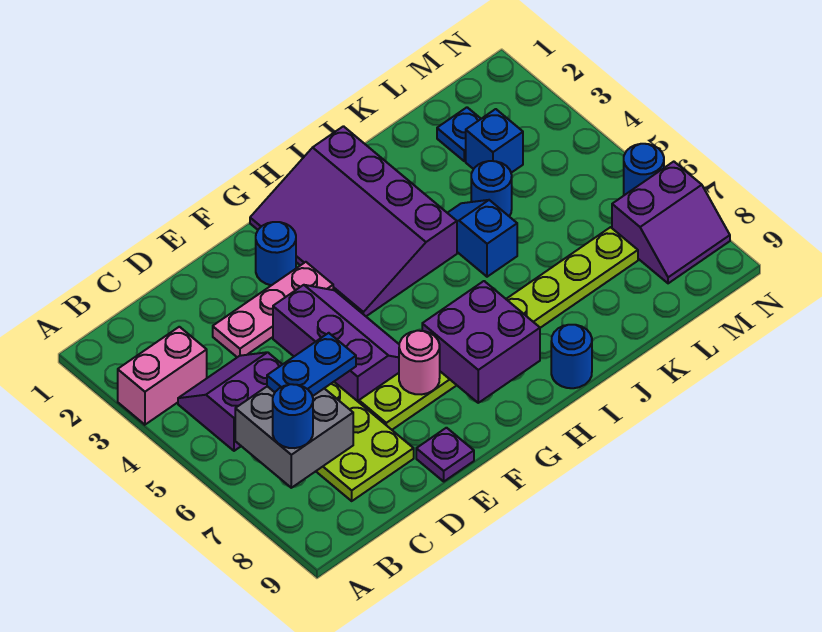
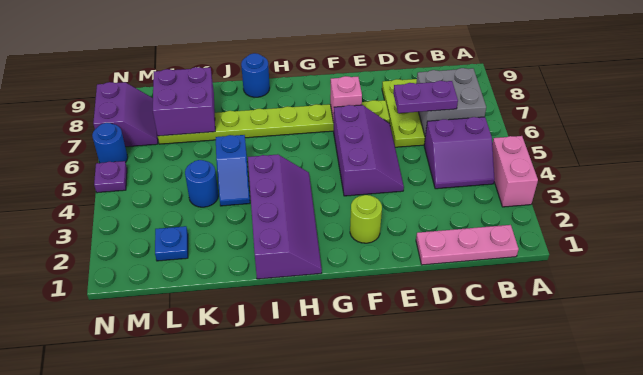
pink brick A3:B3 level 1 -> pink brick A3:A4 level 1
blue round brick B7 level 3 -> none
blue plate C6:D6 level 3 -> purple plate C6:D6 level 3
pink plate D3:F3 level 1 -> pink plate B1:D1 level 1
purple slope E4:F6 level 1 top E -> purple slope E4:F6 level 1 top F
purple plate E9 level 1 -> purple plate N5 level 1
blue round brick F2 level 1 -> lime round brick F2 level 1
pink round brick F7 level 2 -> pink brick F7 level 2
purple slope G1:I4 level 1 top I -> purple slope H1:I4 level 1 top I
purple brick G7:H8 level 2 -> purple brick K7:L8 level 2
blue brick L3 level 1 -> none
purple slope M7:N8 level 1 top 7 -> purple slope M7:N8 level 1 top N

